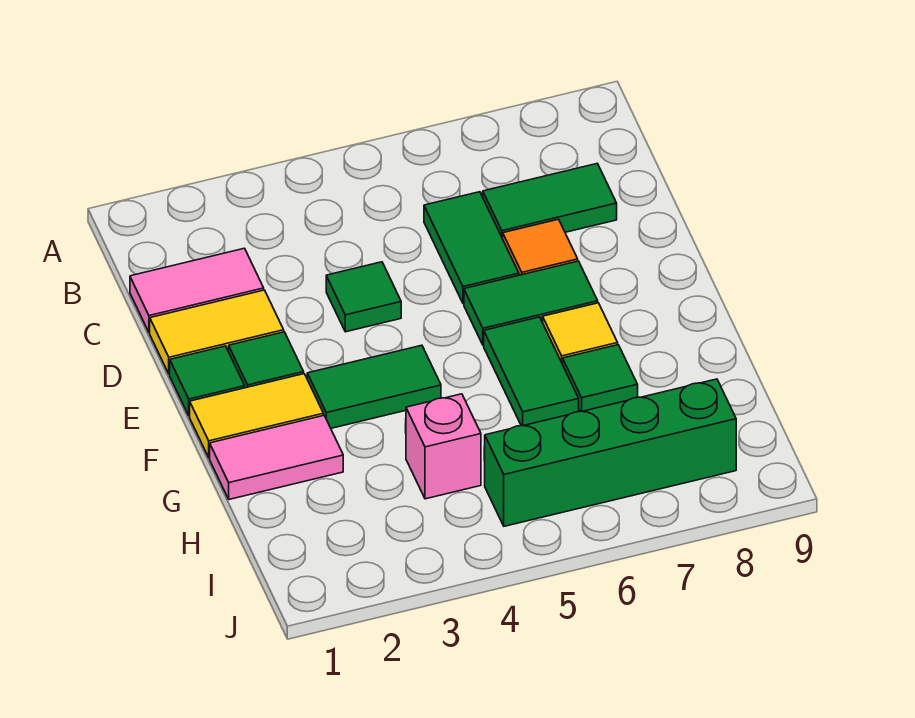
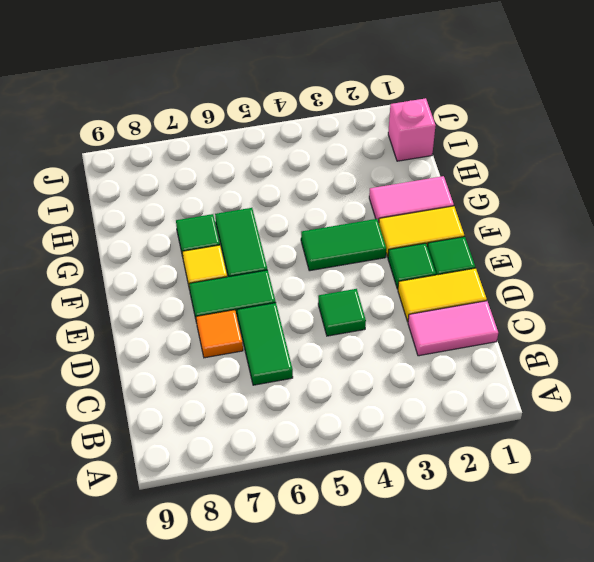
green tile C7:C8 level 1 -> none
pink brick H4 level 1 -> pink brick I1 level 1
green brick I5:I8 level 1 -> none

